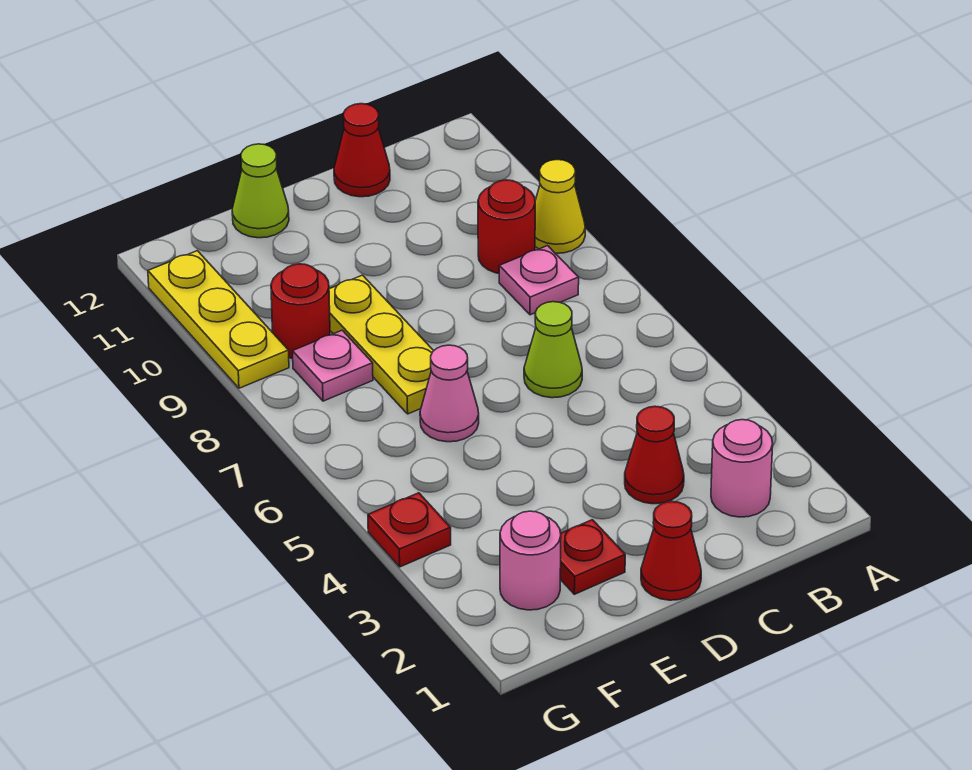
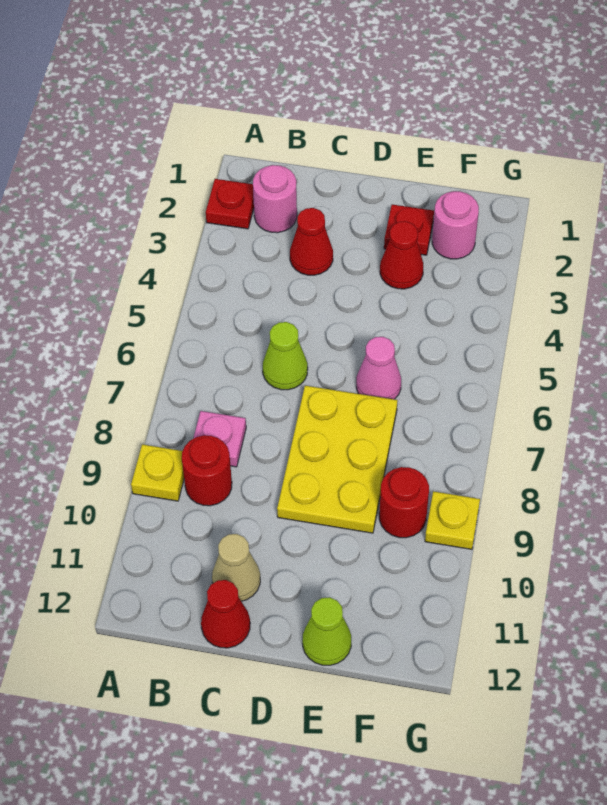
yellow cone A9 level 1 -> yellow plate A9 level 1
none -> tan cone C11 level 1
red cone D1 level 1 -> red cone E3 level 1
yellow plate E7:E9 level 1 -> yellow plate D7:E9 level 1
pink plate F8 level 1 -> none
red plate G4 level 1 -> red plate A2 level 1
yellow plate G9:G11 level 1 -> yellow plate G9 level 1

